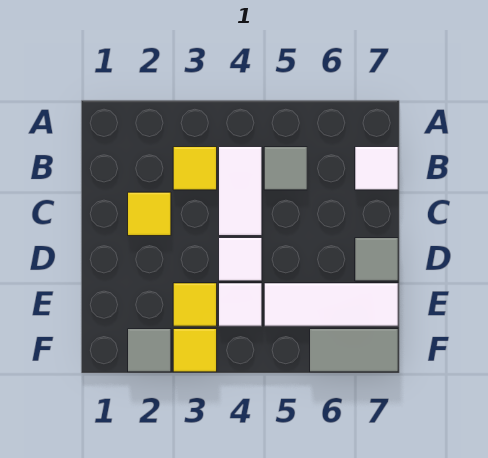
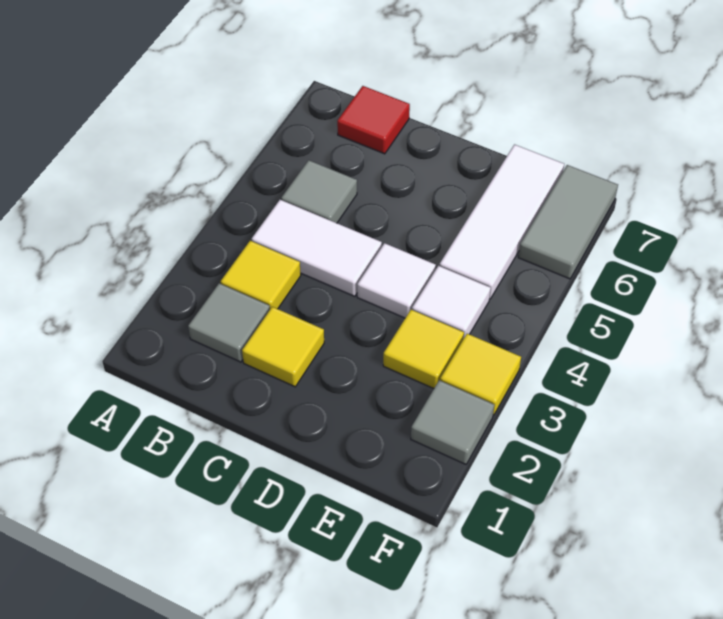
white tile B7 level 1 -> red tile B7 level 1
grey tile D7 level 1 -> grey tile B2 level 1

